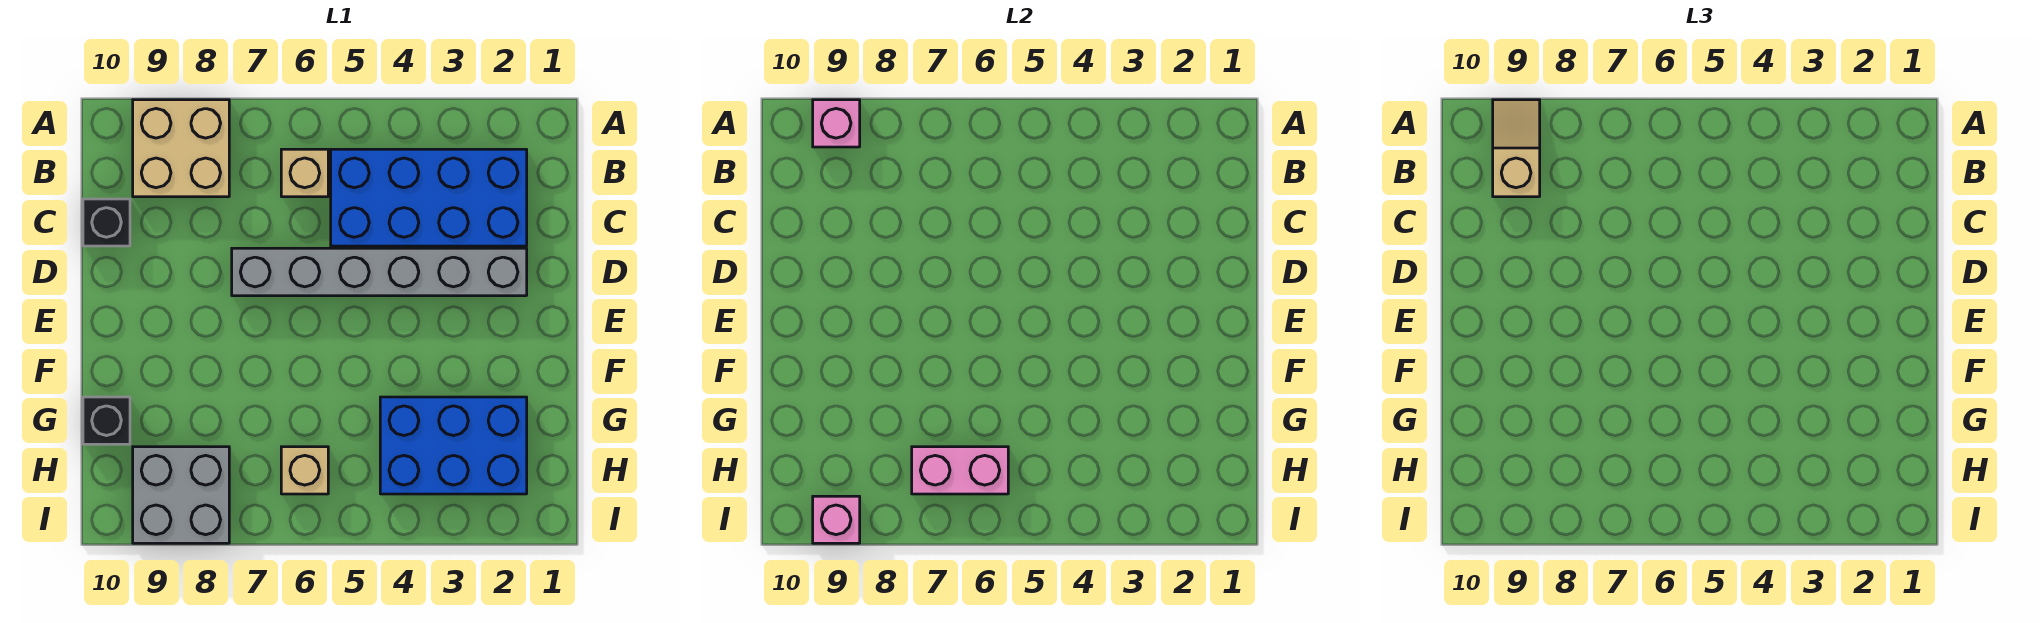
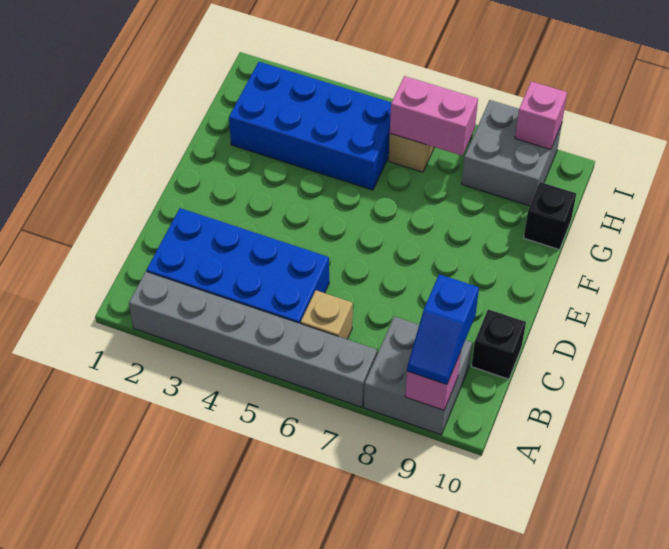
tan brick A8:B9 level 1 -> grey brick A8:B9 level 1
tan slope A9:B9 level 3 top B -> blue slope A9:B9 level 3 top B
grey brick D2:D7 level 1 -> grey brick A2:A7 level 1
blue brick G2:H4 level 1 -> blue brick G2:H5 level 1

